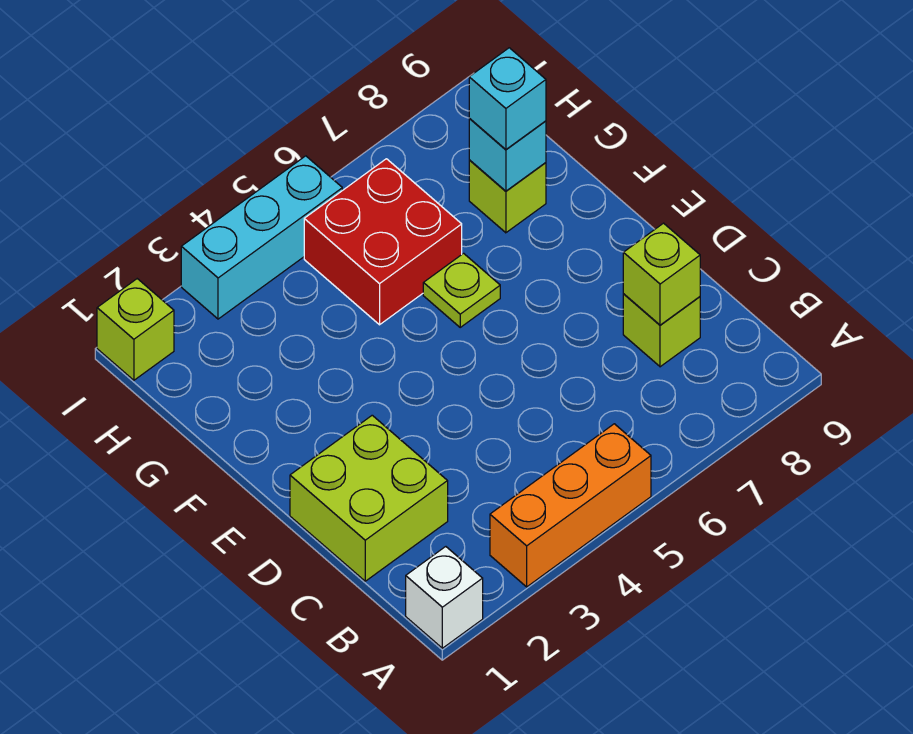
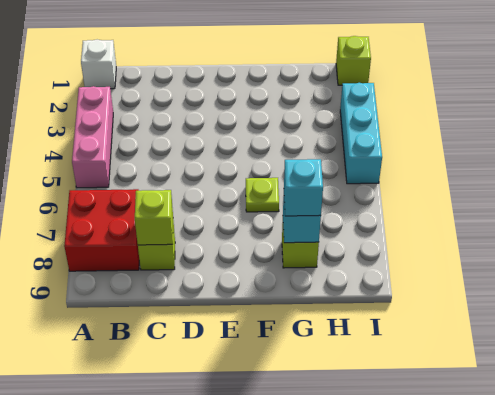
orange brick A3:A5 level 1 -> pink brick A3:A5 level 1
lime brick C1:D2 level 1 -> none
red brick G5:H6 level 1 -> red brick A7:B8 level 1

